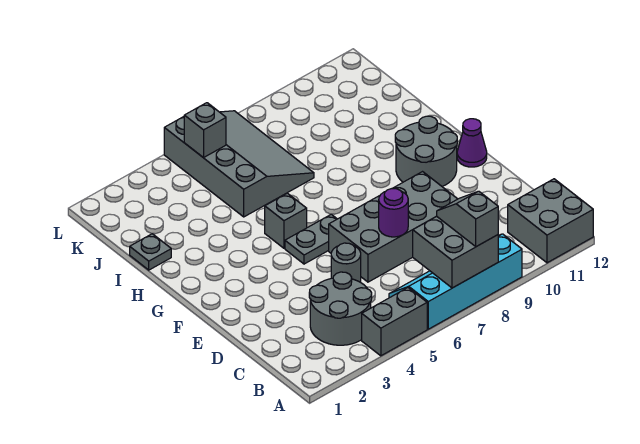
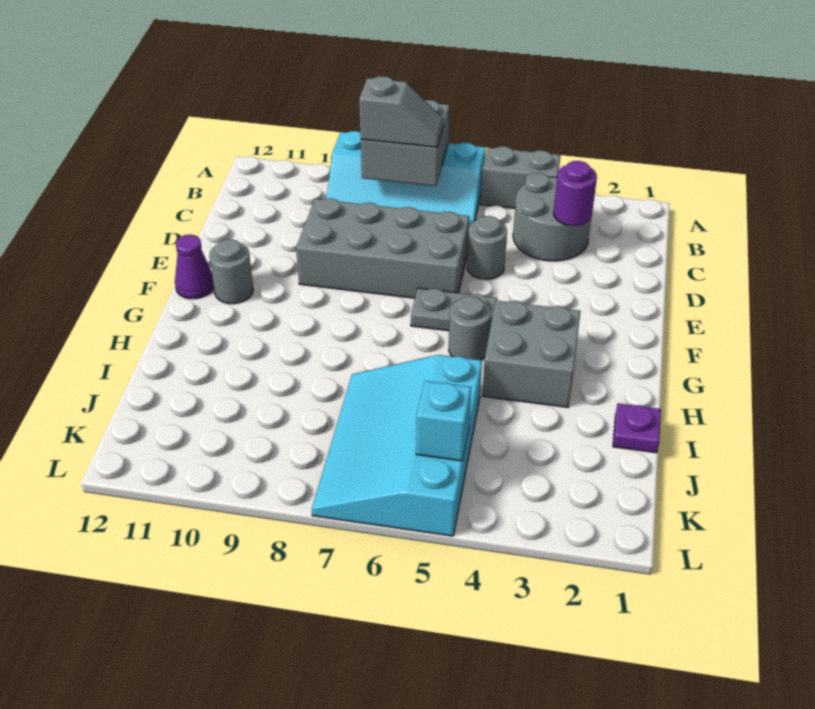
grey slope A8:B8 level 3 top A -> grey slope B7:B8 level 3 top 8
grey brick A11:B12 level 1 -> grey brick G3:H4 level 1
purple round brick D7 level 2 -> purple round brick C3 level 2
grey round brick F10:G11 level 1 -> grey round brick F11 level 1
grey brick G5 level 1 -> grey round brick G5 level 1
grey plate I1 level 1 -> purple plate I1 level 1
grey slope I5:L7 level 1 top 5 -> cyan slope I5:L7 level 1 top 5
grey brick K5 level 2 -> cyan brick K5 level 2

